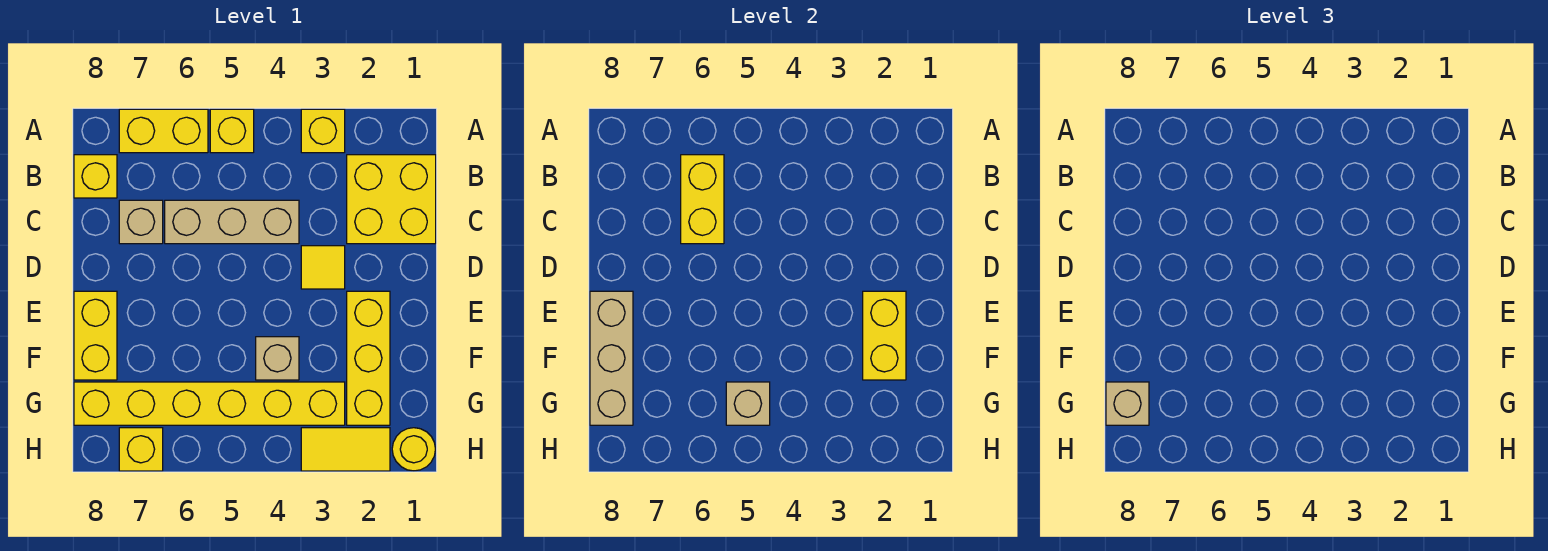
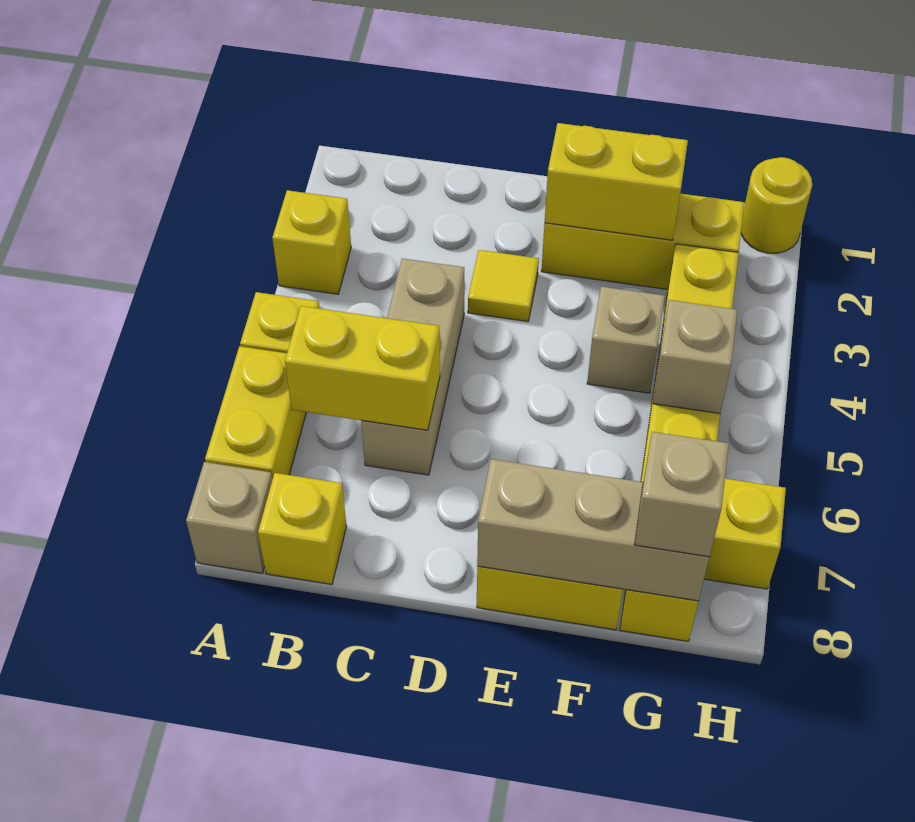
yellow brick B1:C2 level 1 -> none
tan brick C7 level 1 -> tan brick A8 level 1
yellow tile H2:H3 level 1 -> none

